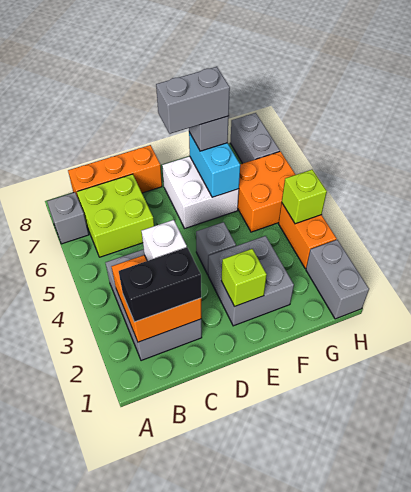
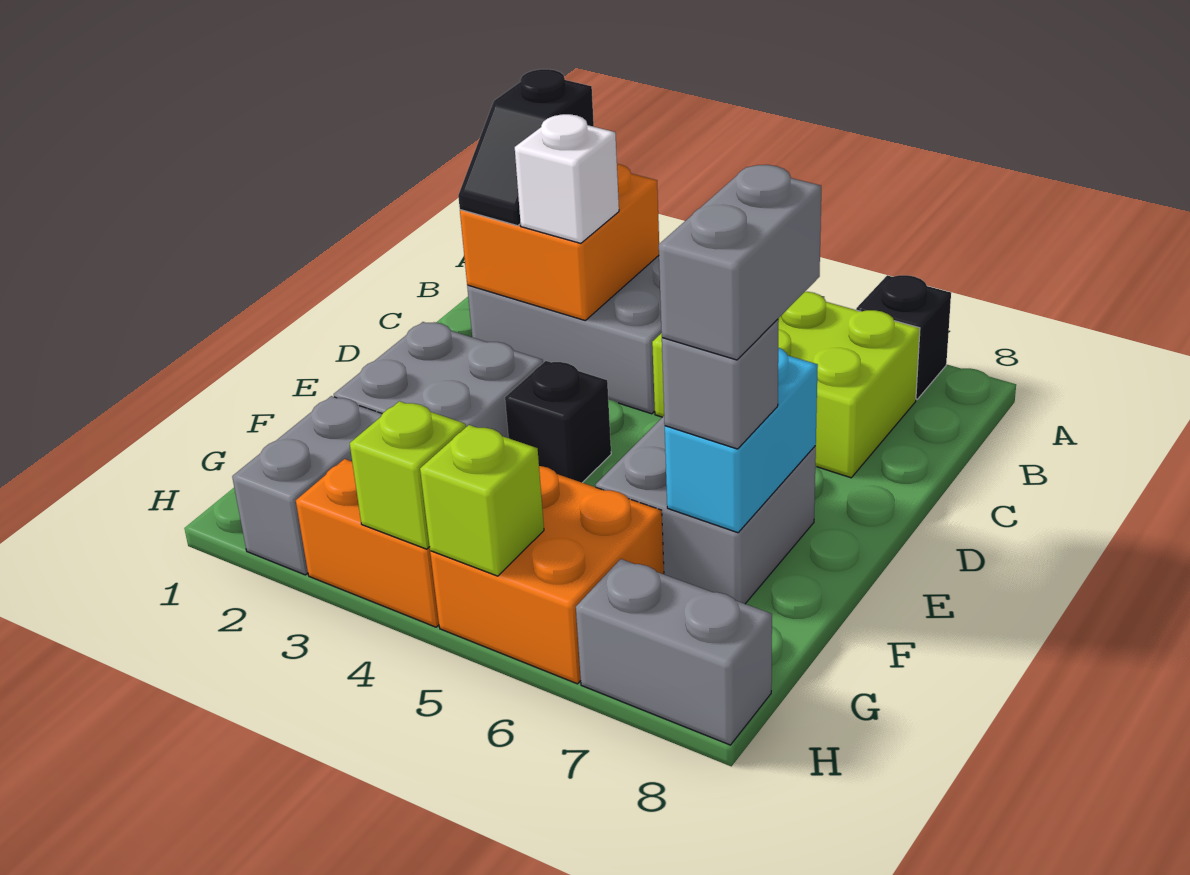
grey brick A7 level 1 -> black brick A7 level 1
black brick B2:C2 level 3 -> black slope B2:C2 level 3 top B
lime brick B6:C7 level 1 -> lime brick B5:C7 level 1
orange brick B8:D8 level 1 -> none
lime brick E2 level 2 -> lime brick H5 level 2
grey brick E4 level 1 -> black brick E4 level 1
white brick E6:F7 level 1 -> grey brick E6:F7 level 1
cyan brick F6:F7 level 2 -> cyan brick E7:F7 level 2
grey brick H1:H2 level 1 -> grey brick G2:H2 level 1

